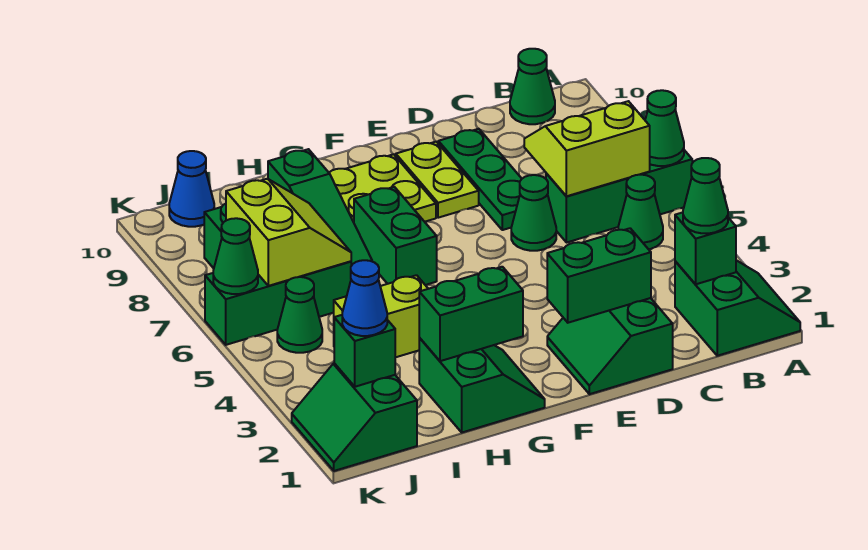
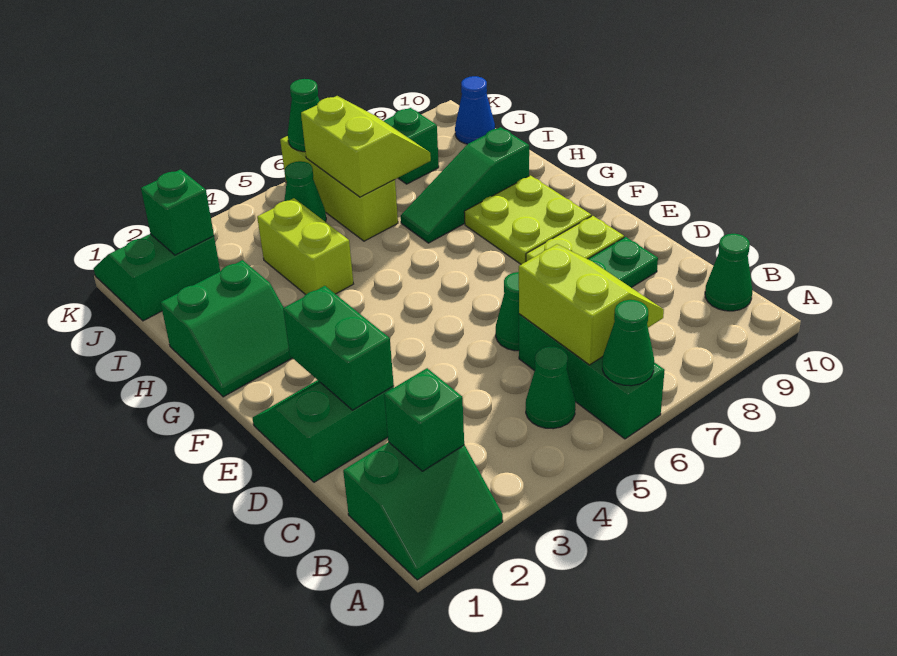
green cone B2 level 3 -> none
green brick G2:H2 level 2 -> none
green brick G6:G7 level 1 -> none
green brick I6:K6 level 1 -> lime brick I6:K6 level 1
lime slope I6:J7 level 2 top J -> lime slope I6:J7 level 2 top 6
blue cone J2 level 3 -> none

